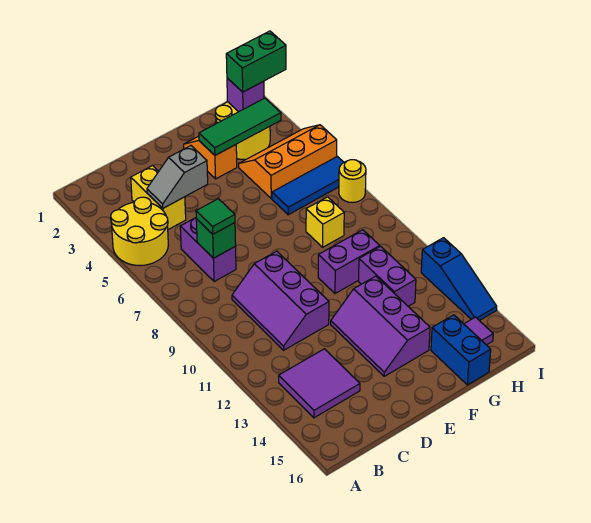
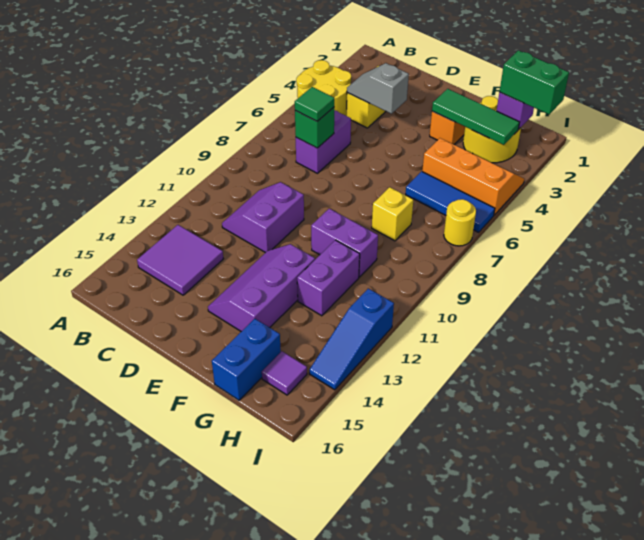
purple slope C9:D11 level 1 top D -> purple slope C10:D11 level 1 top D

